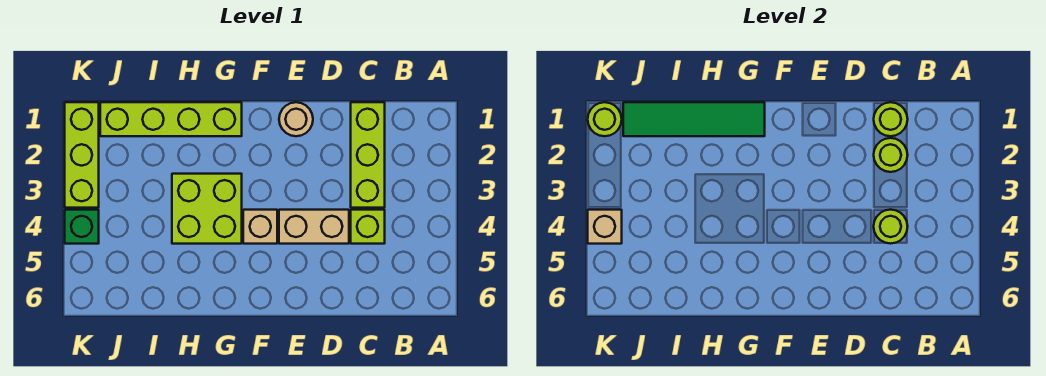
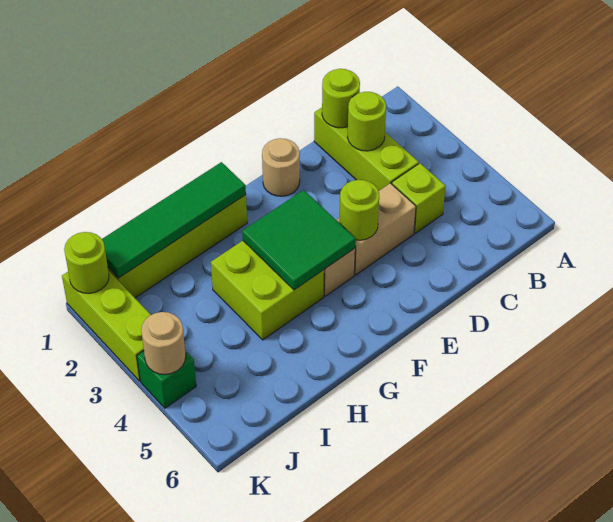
lime round brick C4 level 2 -> lime round brick E4 level 2
none -> green tile F3:G4 level 2
tan brick K4 level 2 -> tan round brick K4 level 2

